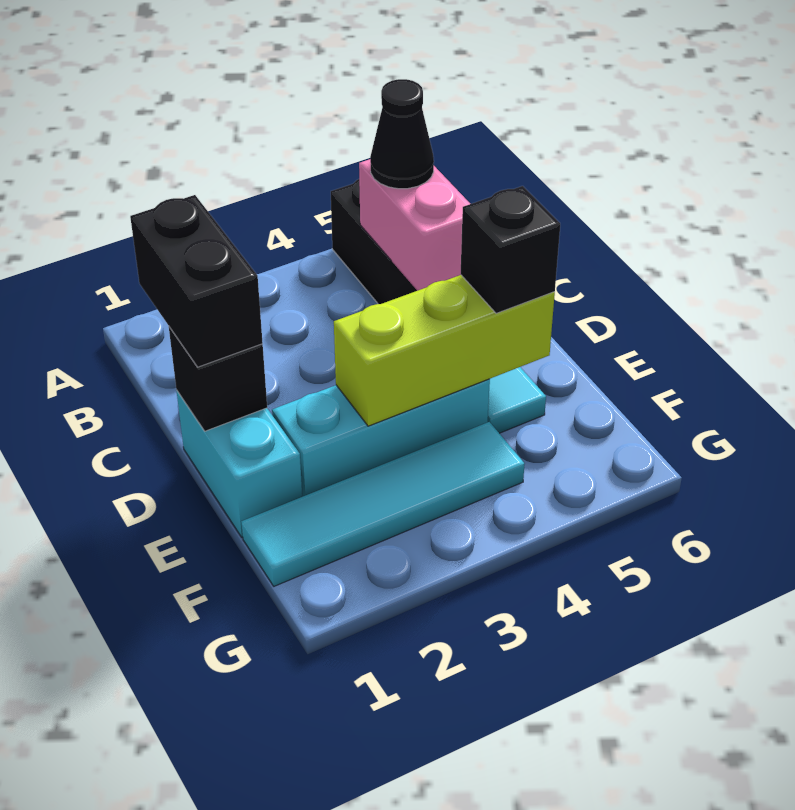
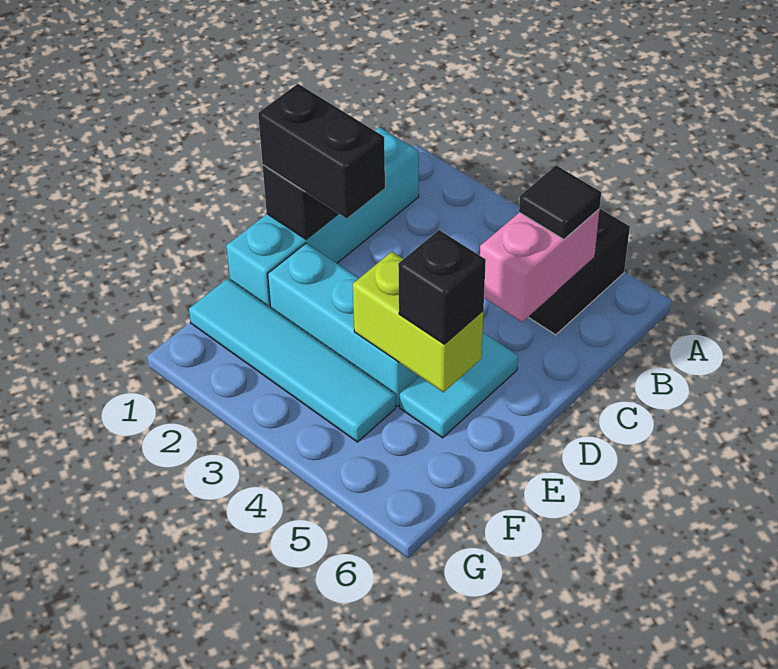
black cone B5 level 3 -> black tile B5 level 3
black brick C1:D1 level 3 -> black brick D1:D2 level 3
cyan brick D1:E1 level 1 -> cyan brick B1:E1 level 1
lime brick E3:E5 level 2 -> lime brick E4:E5 level 2

